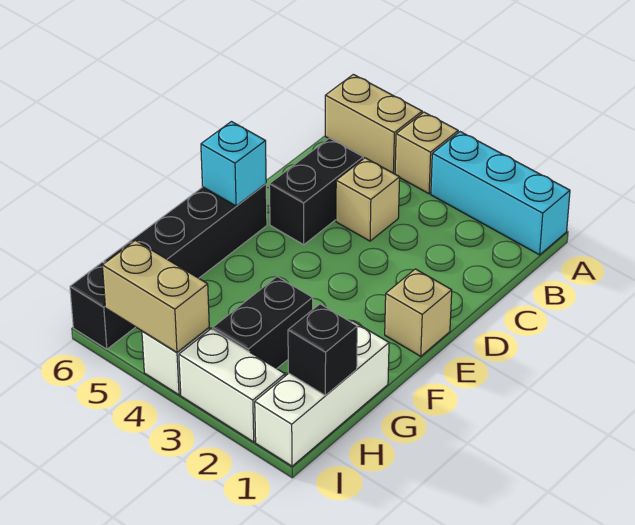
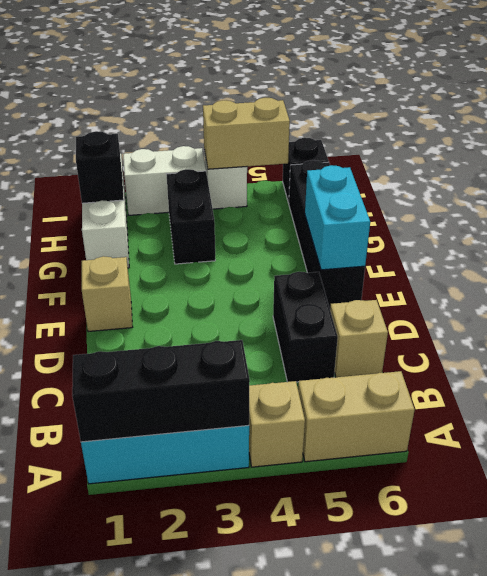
none -> black brick A1:A3 level 2
tan brick C4 level 1 -> tan brick C6 level 1
cyan brick E6 level 2 -> cyan brick E6:F6 level 2

